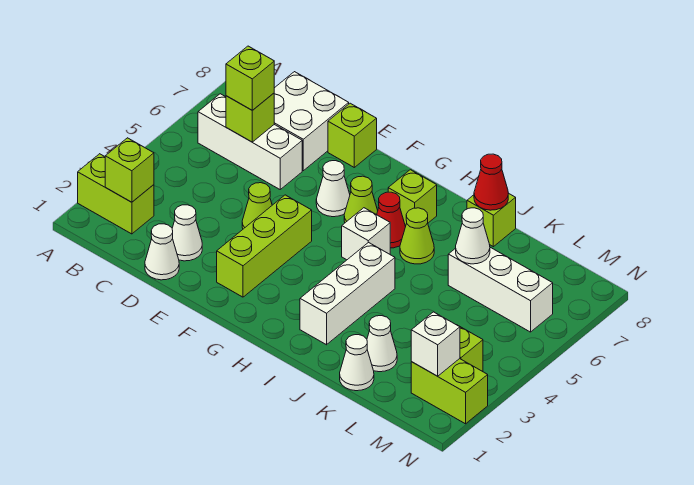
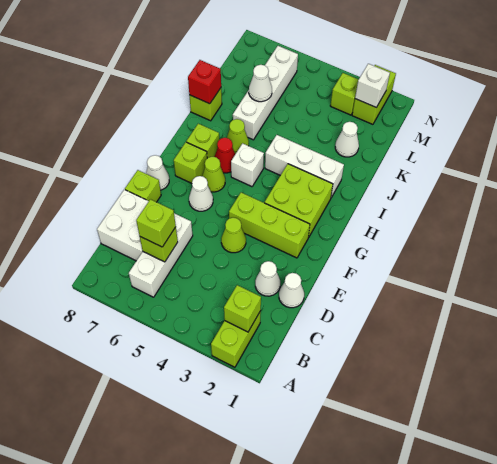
none -> lime brick G2:H3 level 1
none -> lime brick G7 level 1
red cone J8 level 2 -> red brick J8 level 2
white cone K1 level 1 -> white cone F8 level 1
white brick K6:M6 level 1 -> white brick J6:M6 level 1

